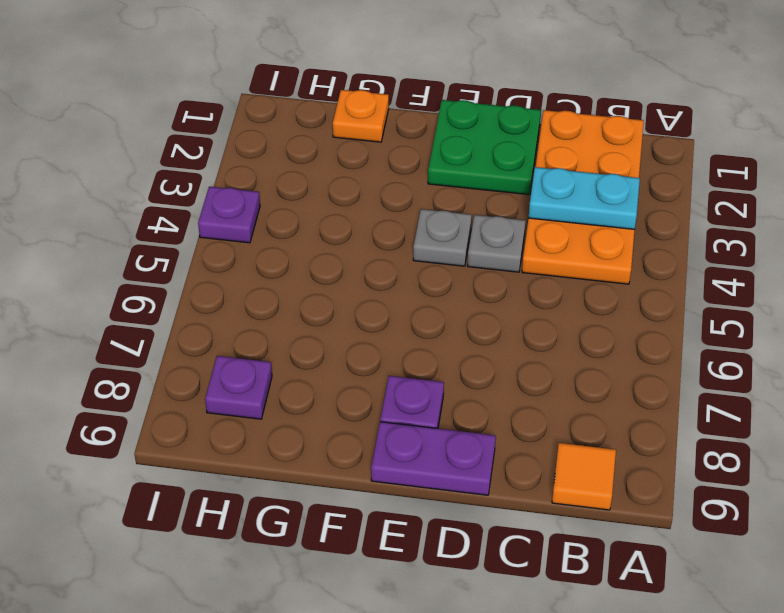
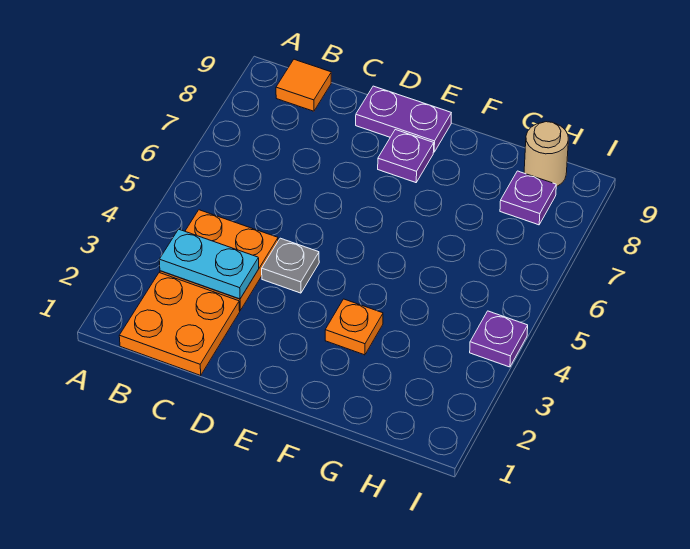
green plate D1:E2 level 1 -> none
grey plate E4 level 1 -> none
orange plate G1 level 1 -> orange plate F3 level 1
none -> tan round brick H9 level 1

